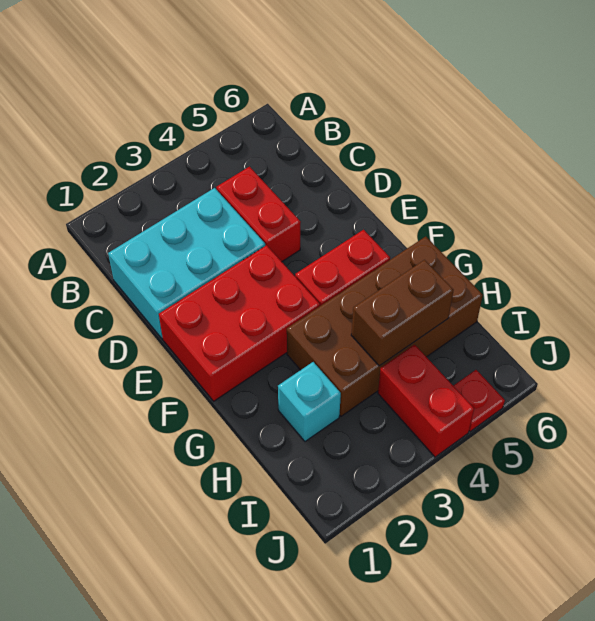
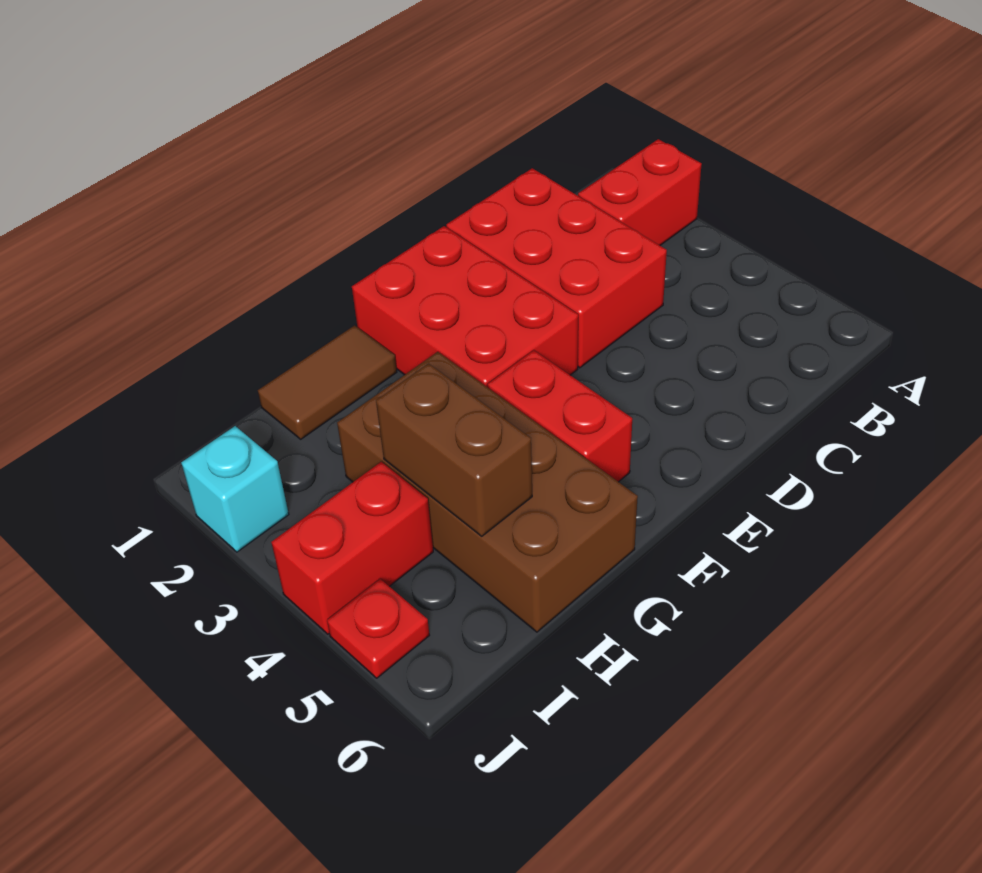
cyan brick C1:D3 level 1 -> red brick C1:D3 level 1
red brick C4:D4 level 1 -> red brick A2:B2 level 1
none -> brown tile G1:H1 level 1
cyan brick H2 level 1 -> cyan brick J2 level 1

